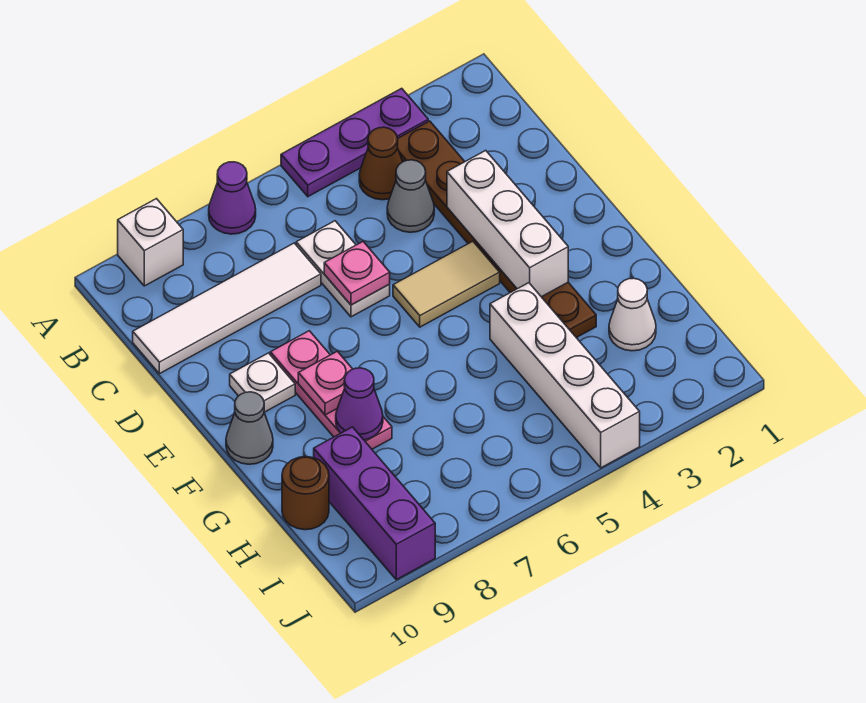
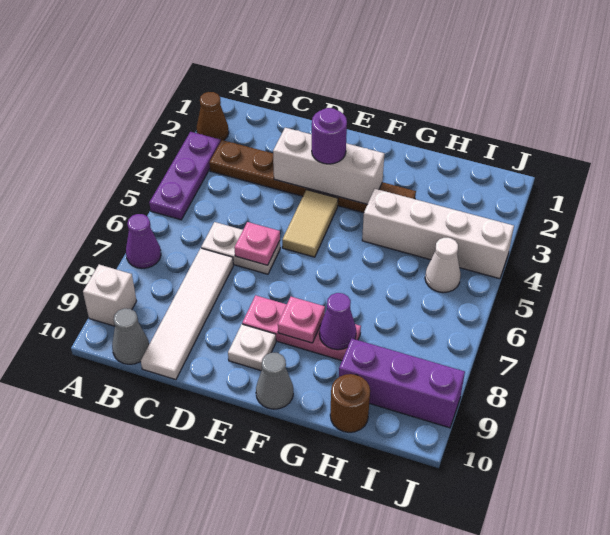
brown cone B4 level 1 -> brown cone A2 level 1
grey cone C4 level 1 -> grey cone B10 level 1
none -> purple round brick E3 level 3
white cone H2 level 1 -> white cone I5 level 1

